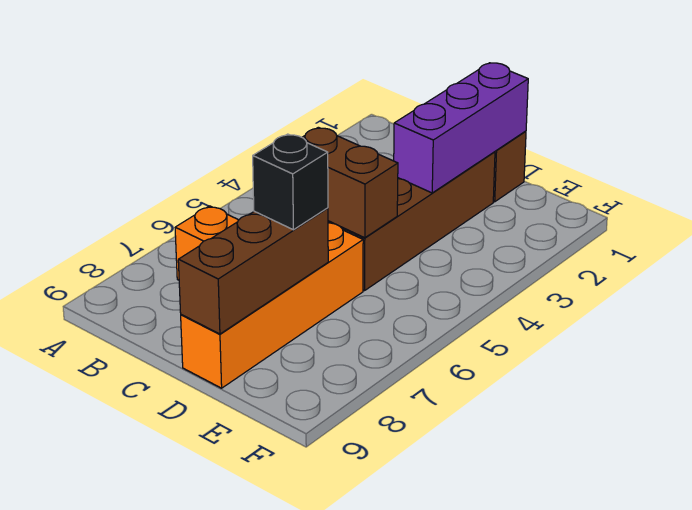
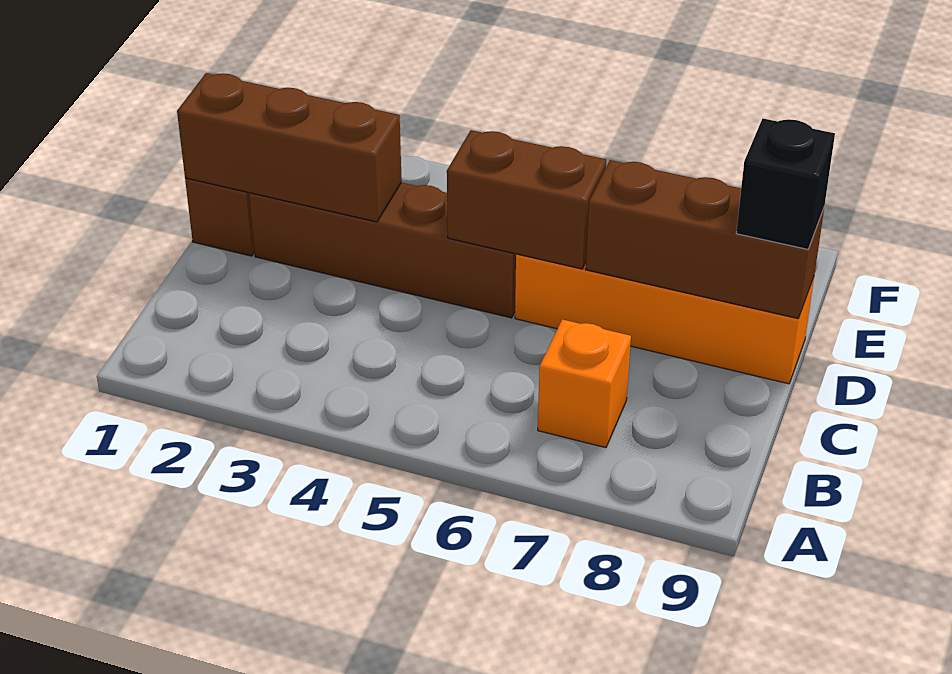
brown brick C5:D5 level 2 -> brown brick D5:D6 level 2
purple brick D1:D3 level 2 -> brown brick D1:D3 level 2
black brick D7 level 3 -> black brick D9 level 3

